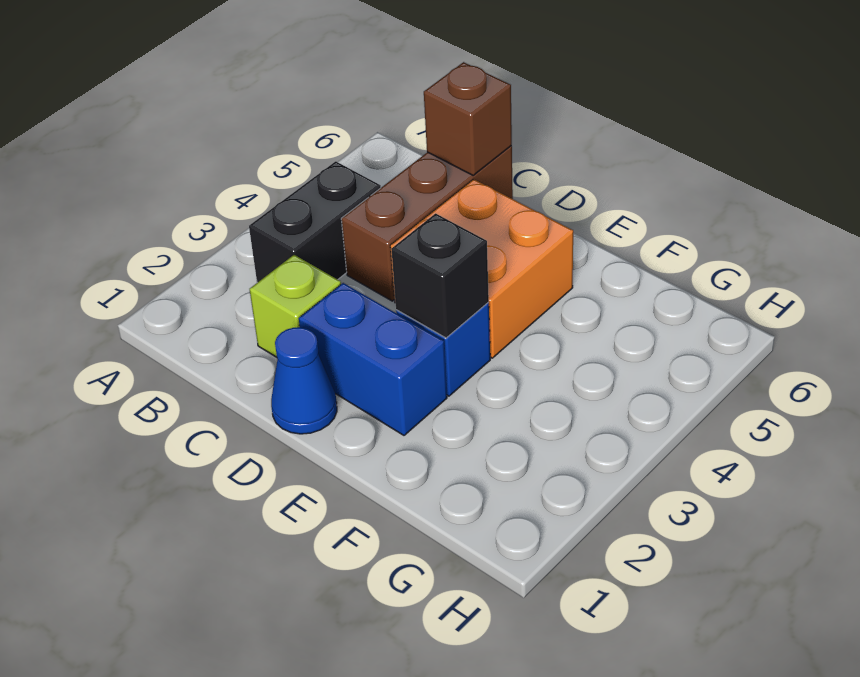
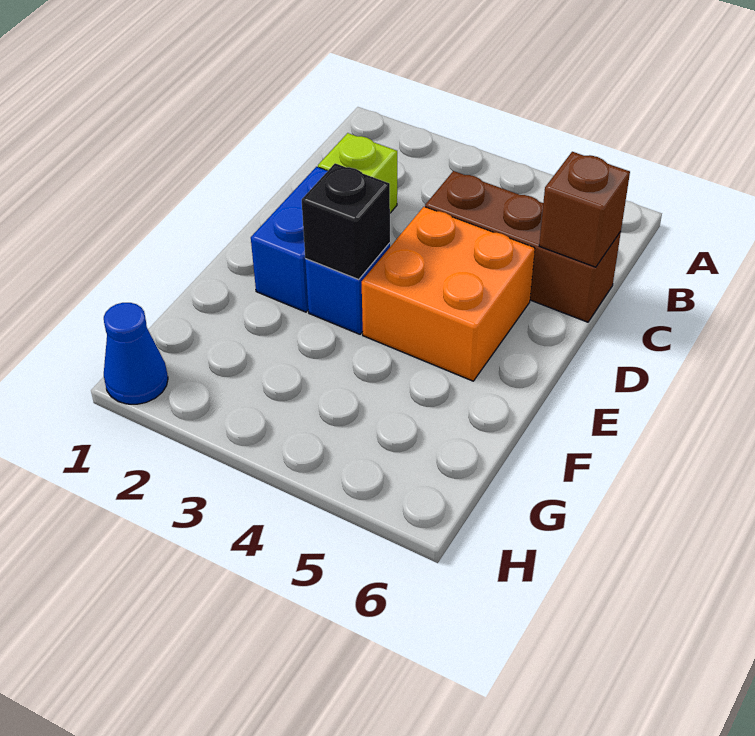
black brick B3:B4 level 1 -> none
blue cone D1 level 1 -> blue cone H1 level 1

